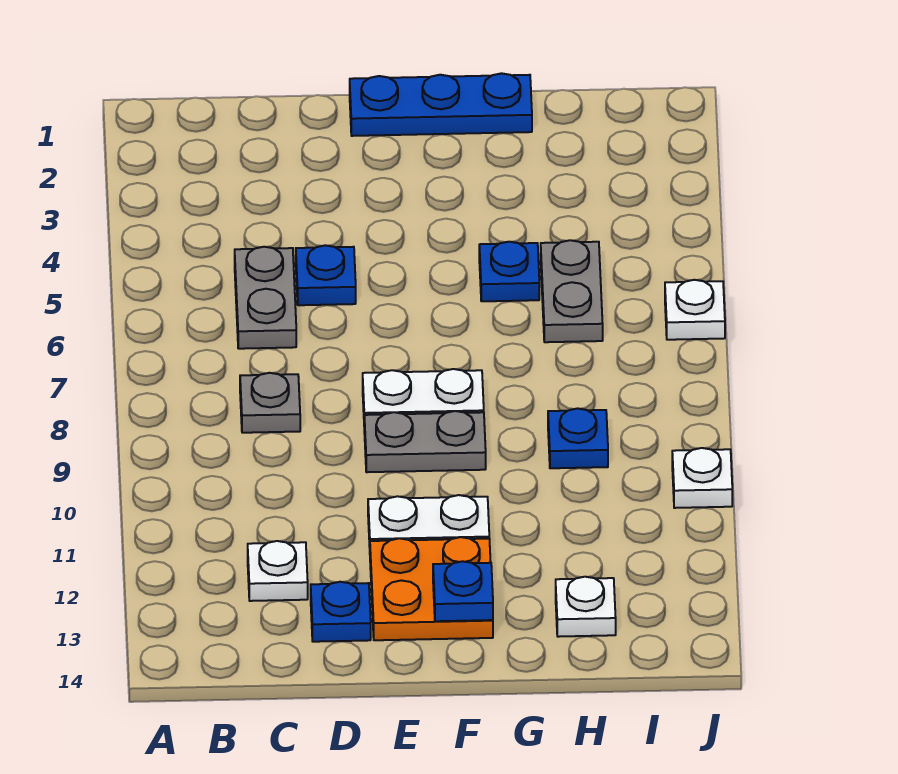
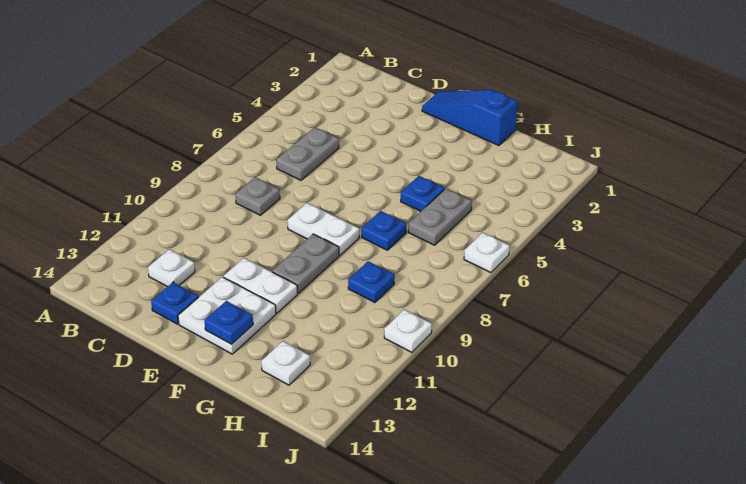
blue plate D5 level 1 -> blue plate G7 level 1
blue plate E1:G1 level 1 -> blue slope E1:G1 level 1 top G
grey plate E9:F9 level 1 -> grey plate F9:F10 level 1
orange plate E12:F13 level 1 -> white plate E12:F13 level 1

